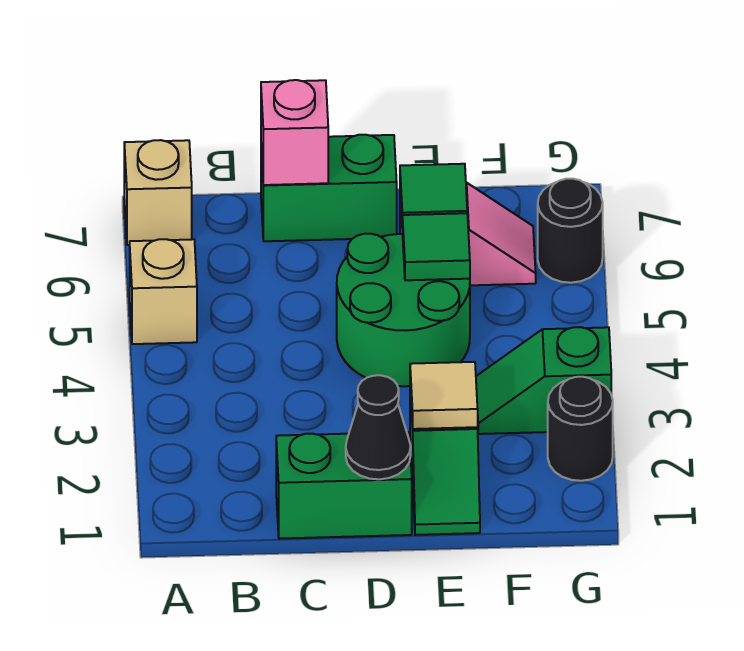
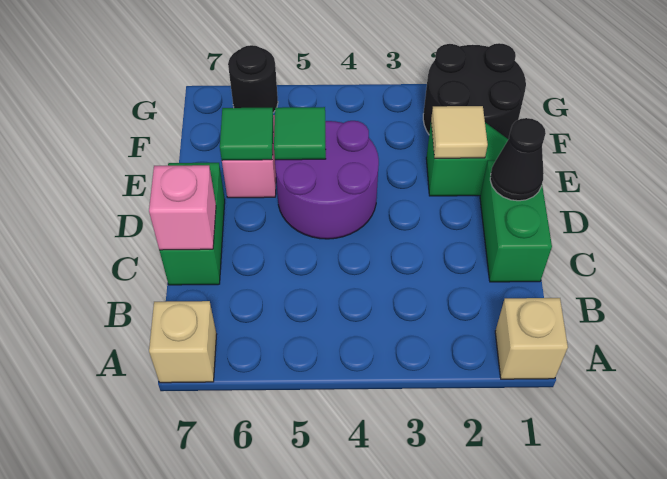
tan brick A5 level 1 -> tan brick A1 level 1
green round brick D4:E5 level 1 -> purple round brick D4:E5 level 1
green slope F3:G3 level 1 top G -> none
black round brick G2 level 1 -> black round brick F1:G2 level 1

